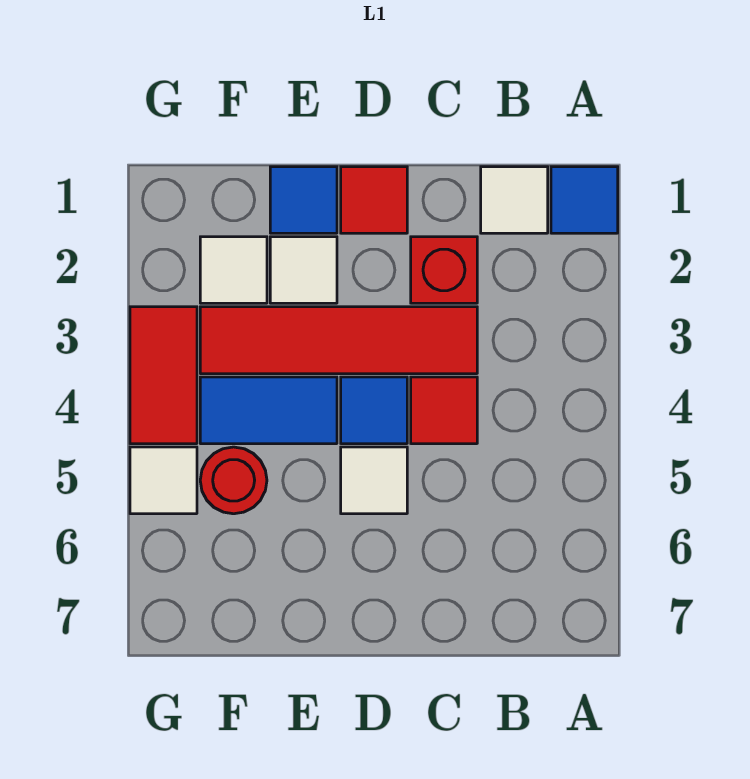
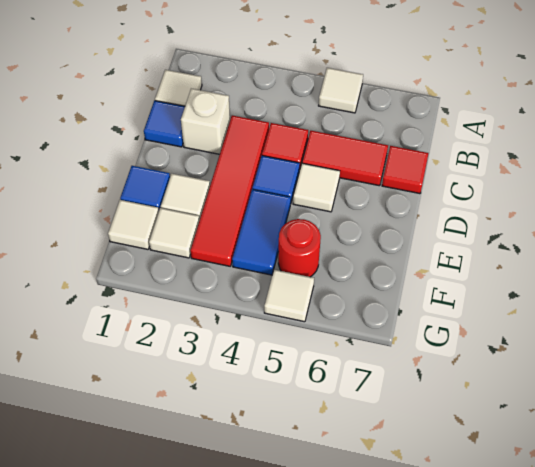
blue tile A1 level 1 -> blue tile C1 level 1
none -> white tile A5 level 1
red brick C2 level 1 -> white brick C2 level 1
red tile D1 level 1 -> red tile C7 level 1
none -> white tile F1 level 1
red tile G3:G4 level 1 -> red tile C5:C6 level 1

